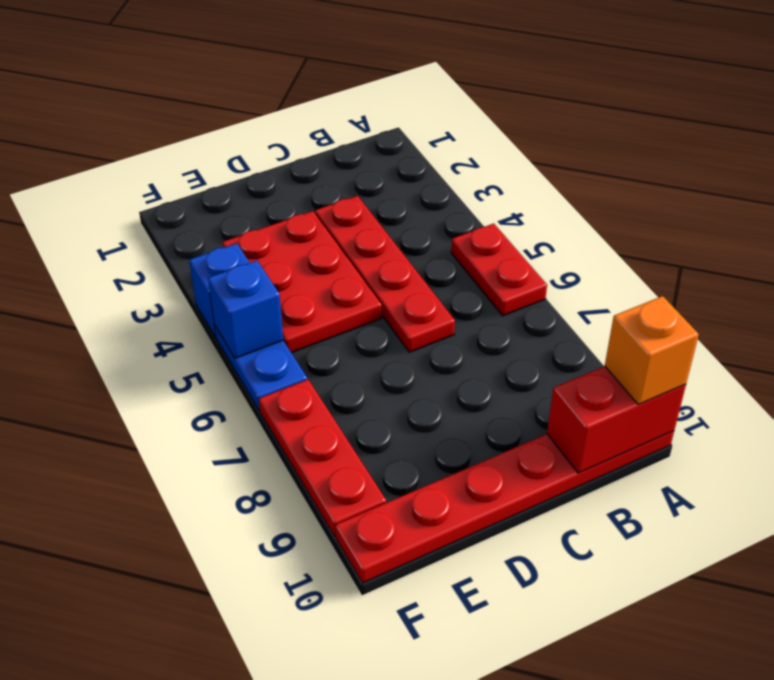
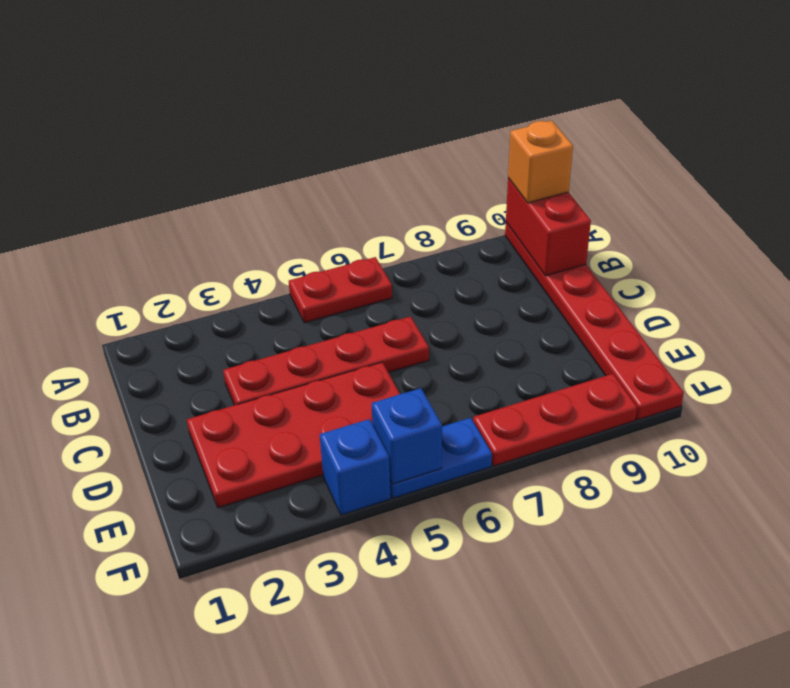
red plate D3:E5 level 1 -> red plate D2:E5 level 1

